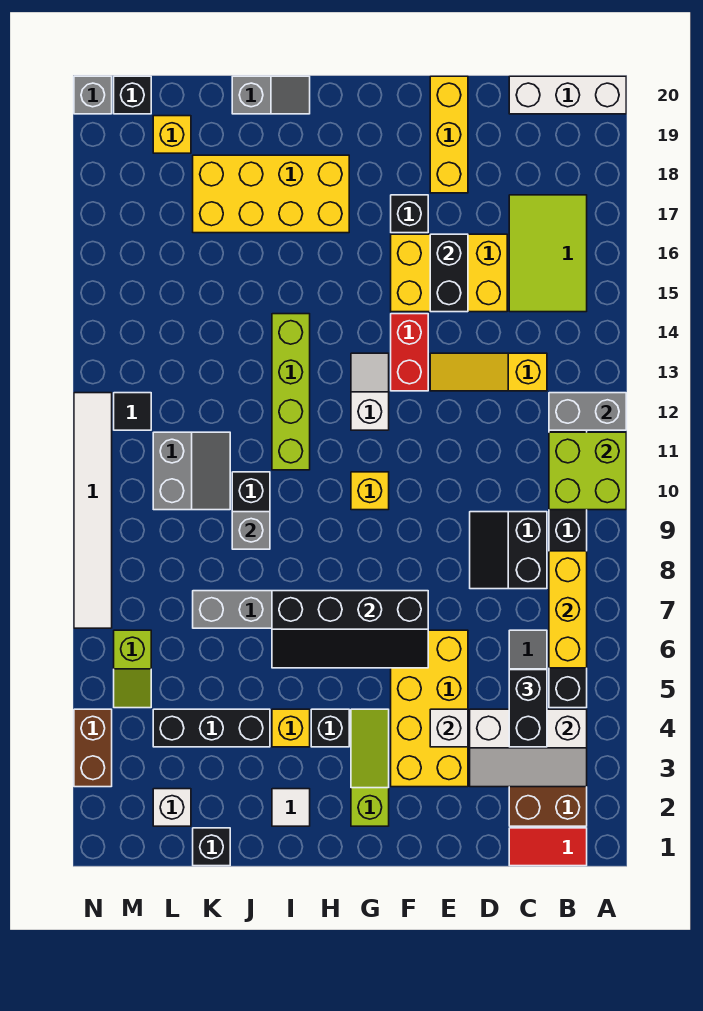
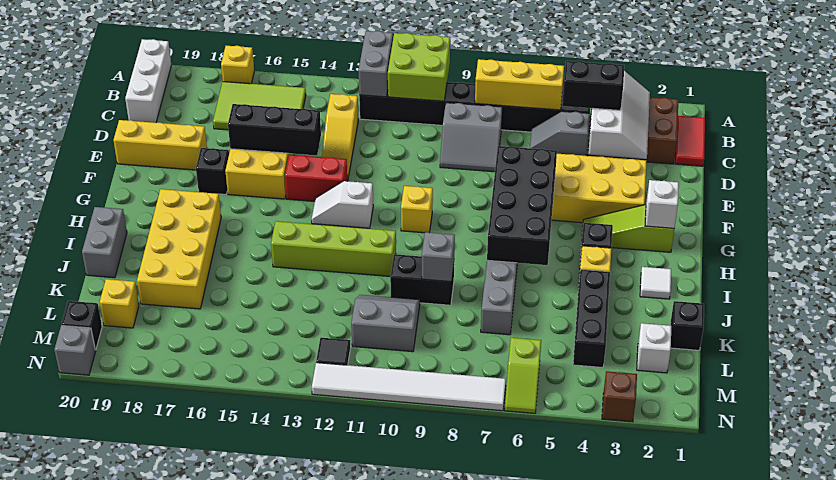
none -> yellow brick A17 level 1
black slope C8:D9 level 1 top C -> grey slope C8:D9 level 1 top C
white brick E4 level 2 -> white brick G2 level 2
black brick E15:E16 level 2 -> black brick E14:E16 level 2
black slope F6:I7 level 2 top 7 -> black brick F6:I7 level 2
grey slope I20:J20 level 1 top J -> grey brick I20:J20 level 1
lime slope M5:M6 level 1 top 6 -> lime slope M6:N6 level 1 top M
brown brick N3:N4 level 1 -> brown brick N3 level 1

